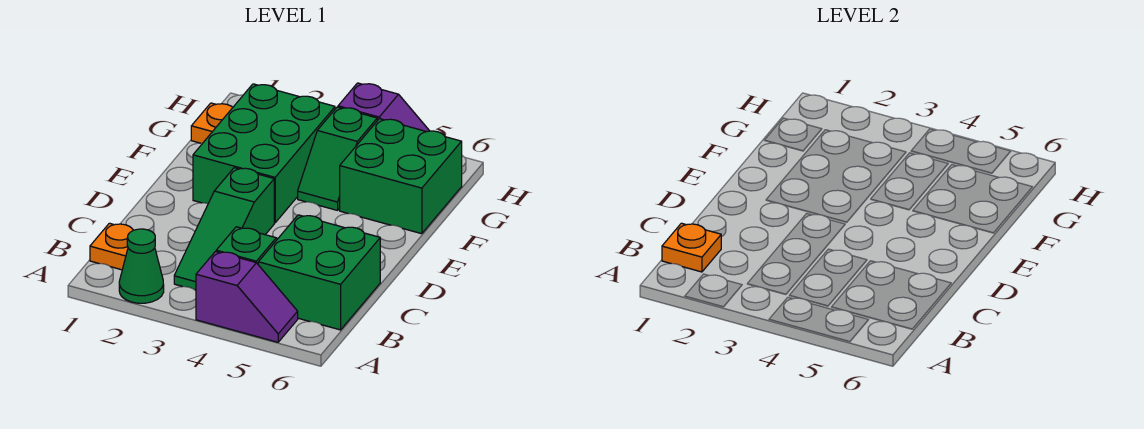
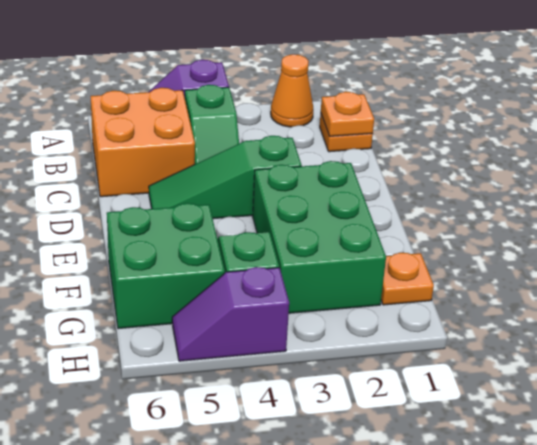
green cone A2 level 1 -> orange cone A2 level 1
green slope B3:D3 level 1 top D -> green slope D3:D5 level 1 top 3
green brick B5:C6 level 1 -> orange brick B5:C6 level 1

